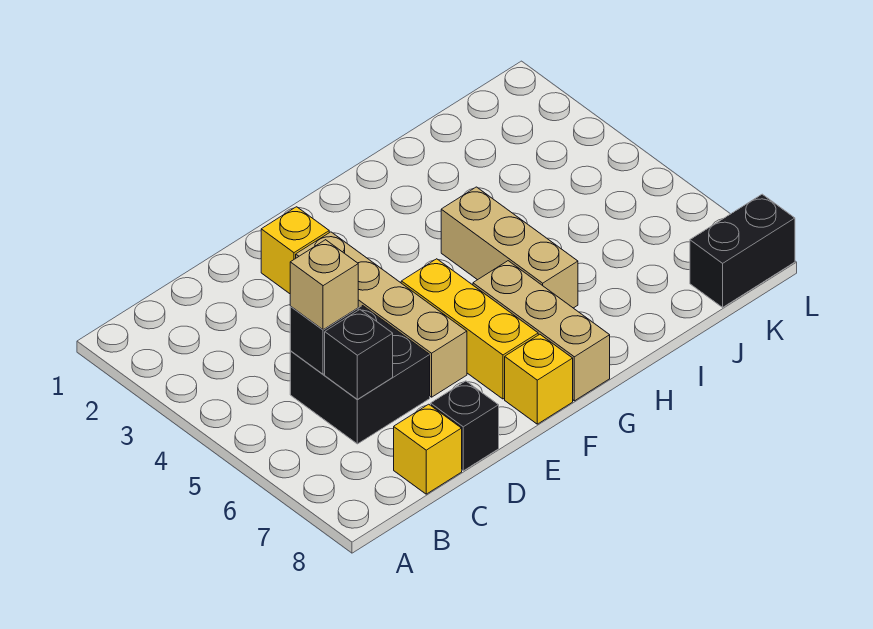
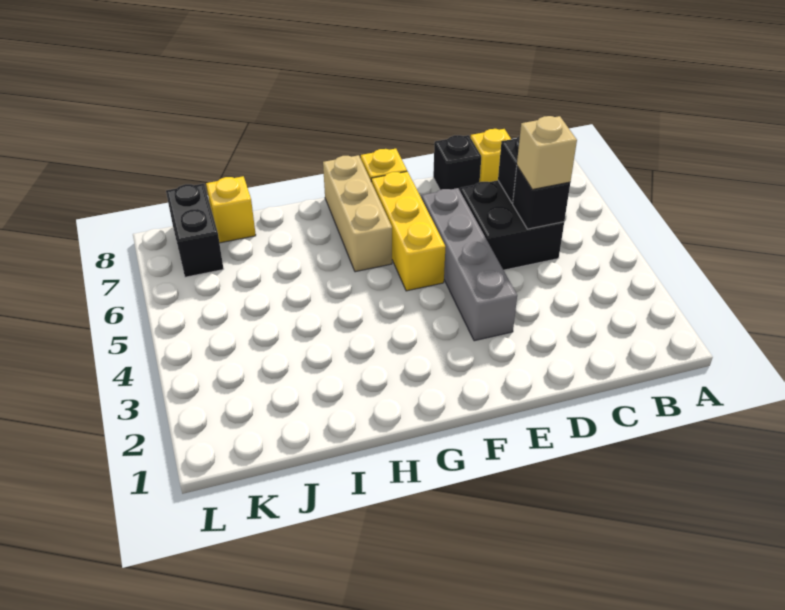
yellow brick E2 level 1 -> yellow brick J8 level 1
tan brick E3:E6 level 1 -> grey brick E3:E6 level 1
tan brick H4:H6 level 1 -> none
black brick K8:L8 level 1 -> black brick K7:K8 level 1

